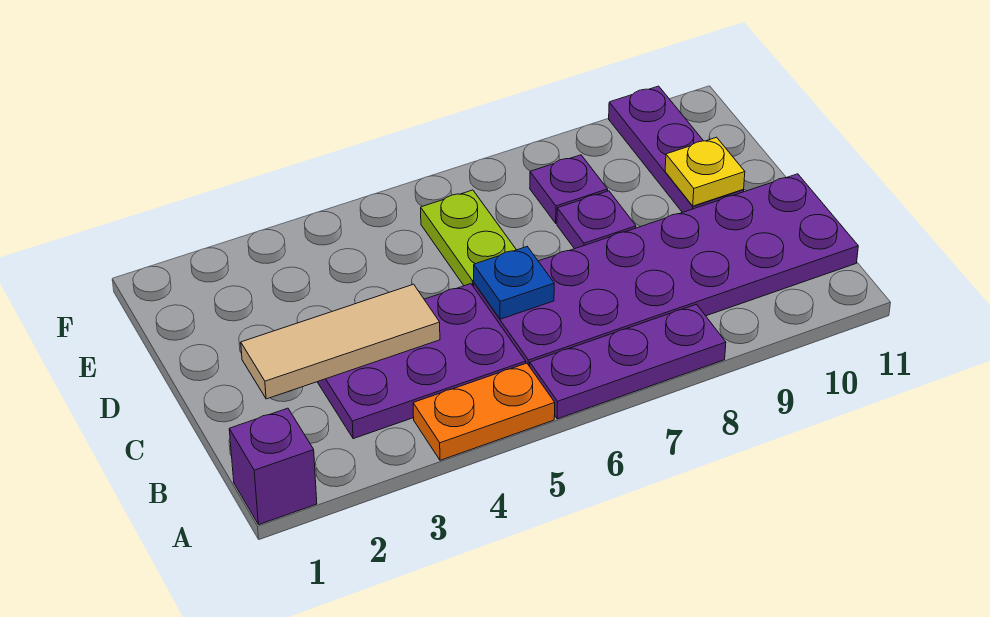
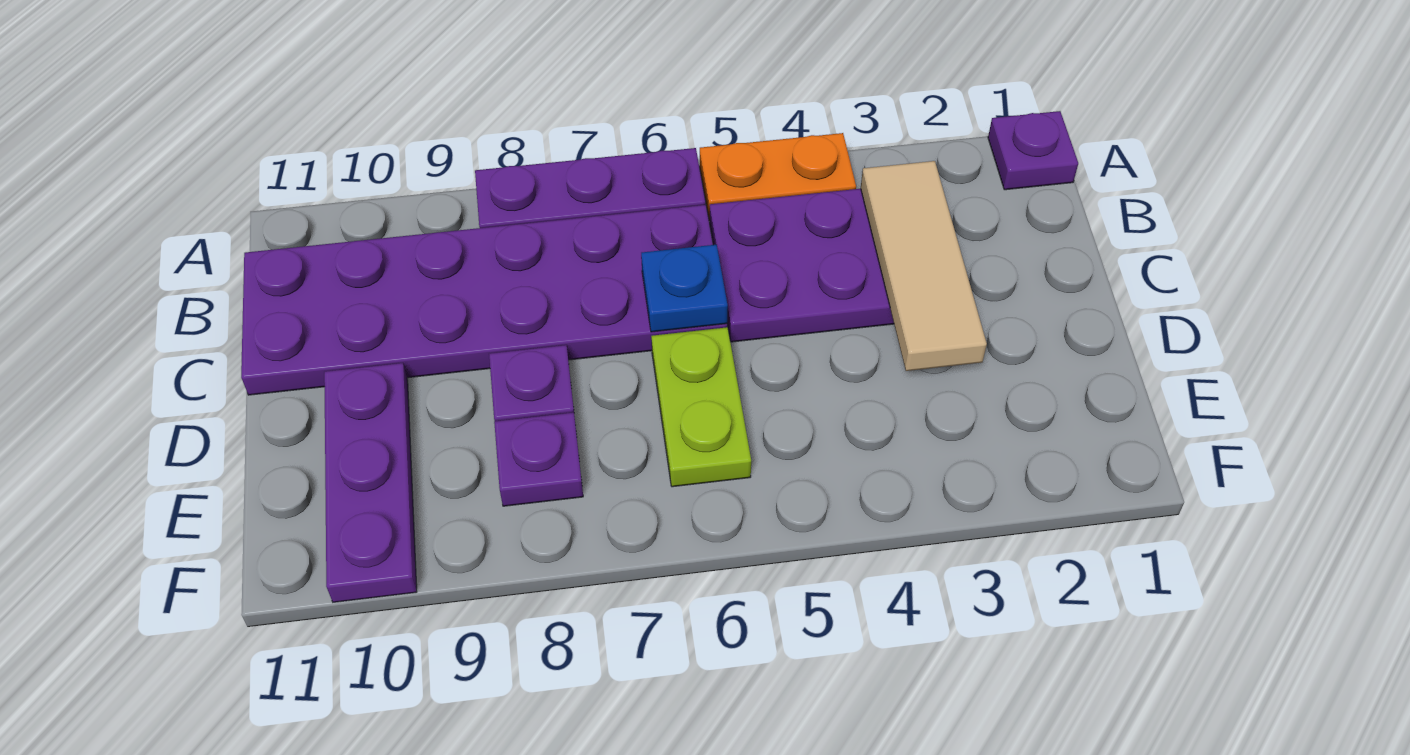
purple brick A1 level 1 -> purple plate A1 level 1
tan tile C2:C4 level 2 -> tan tile B3:D3 level 2
yellow plate D10 level 2 -> none

